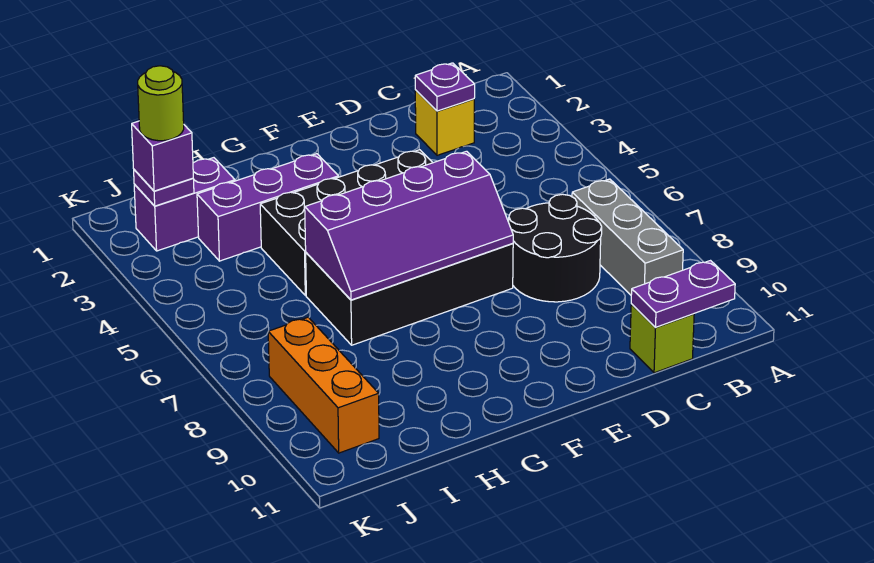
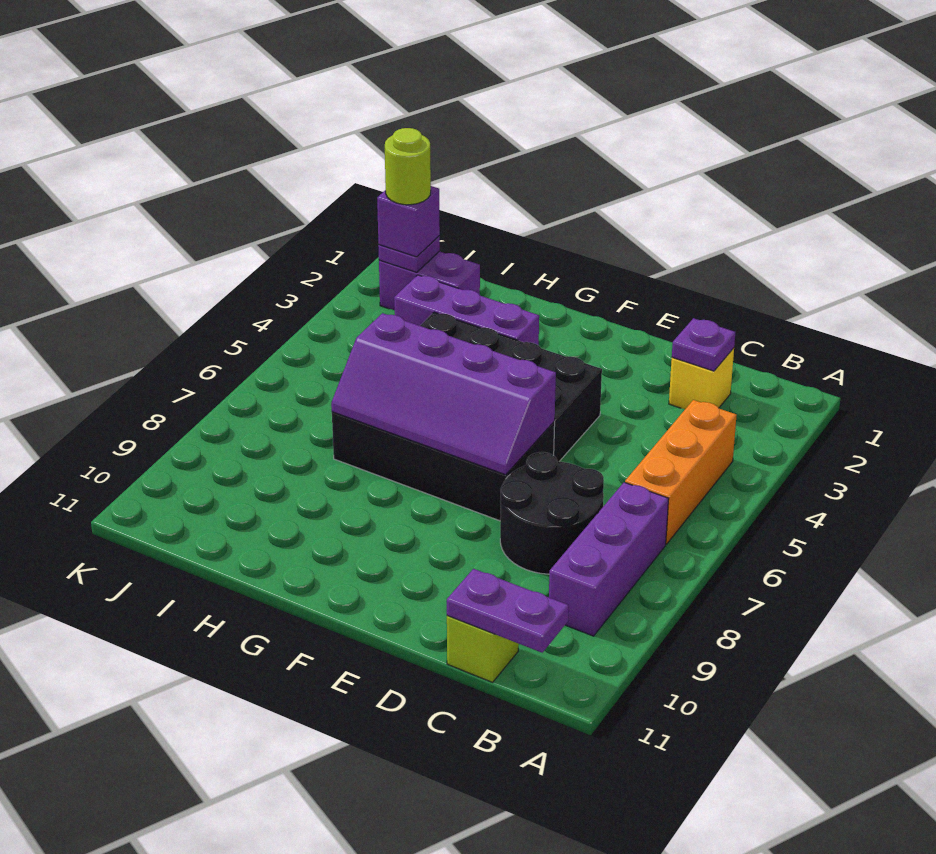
grey brick B7:B9 level 1 -> purple brick B7:B9 level 1
orange brick J8:J10 level 1 -> orange brick B4:B6 level 1

